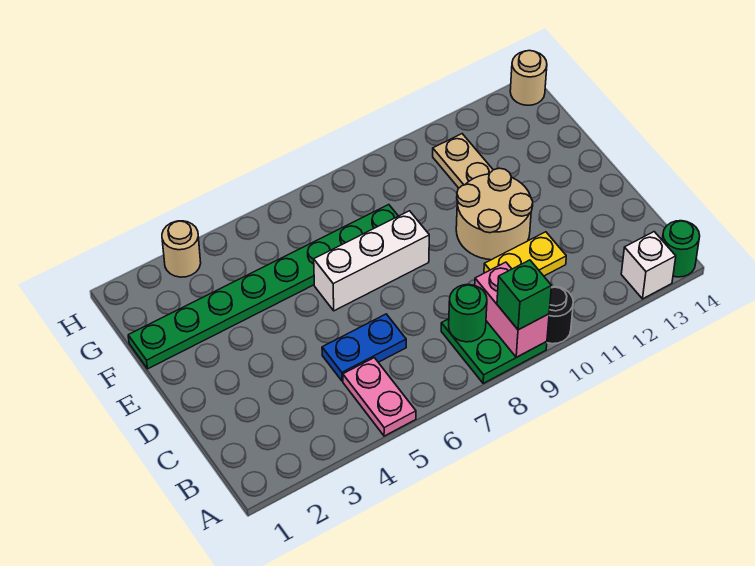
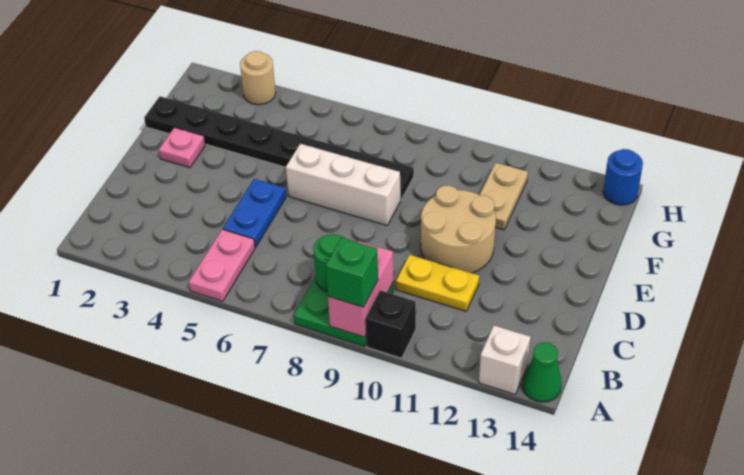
black round brick A10 level 1 -> black brick A10 level 1
green round brick A14 level 1 -> green cone A14 level 1
blue plate C5:C6 level 1 -> blue plate C5:D5 level 1
none -> pink plate E2 level 1
green plate F1:F8 level 1 -> black plate F1:F8 level 1
tan round brick H14 level 1 -> blue round brick H14 level 1

